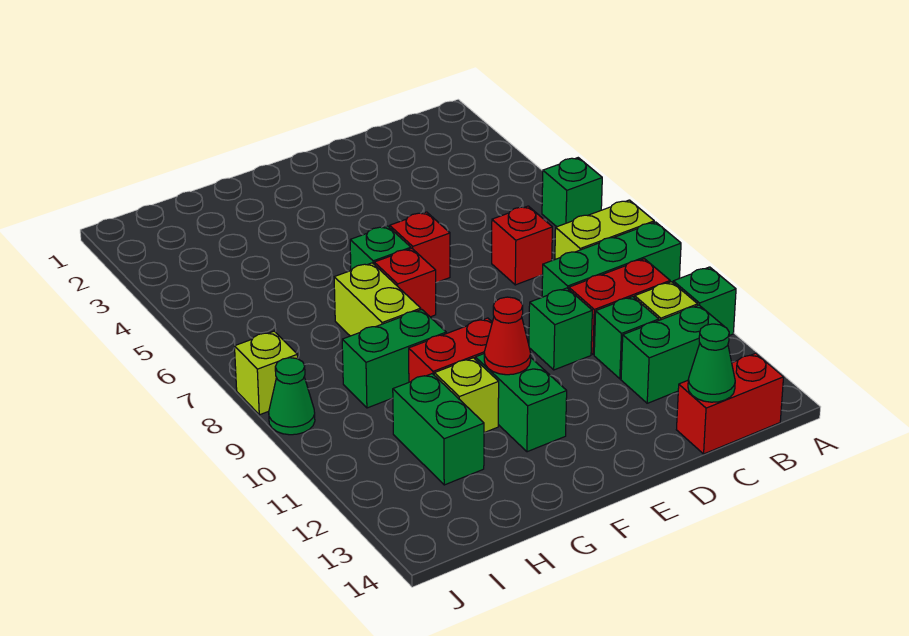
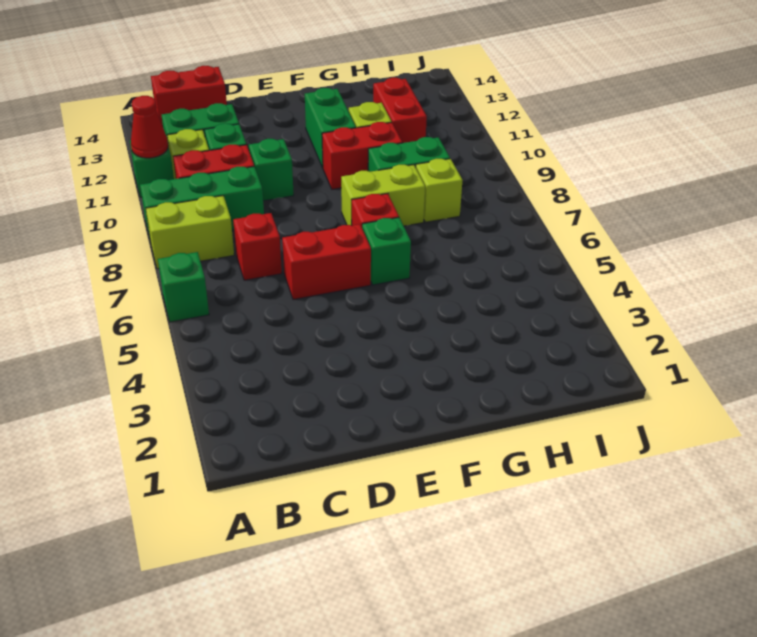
green cone C14 level 2 -> none
red brick E6 level 1 -> red brick D6:E6 level 1
red cone F11 level 2 -> red cone A11 level 2
lime brick G7:G8 level 1 -> lime brick F8:G8 level 1
green brick H11:H12 level 1 -> red brick H11:H12 level 1
lime brick J8 level 1 -> lime brick H8 level 1
green cone J9 level 1 -> none

